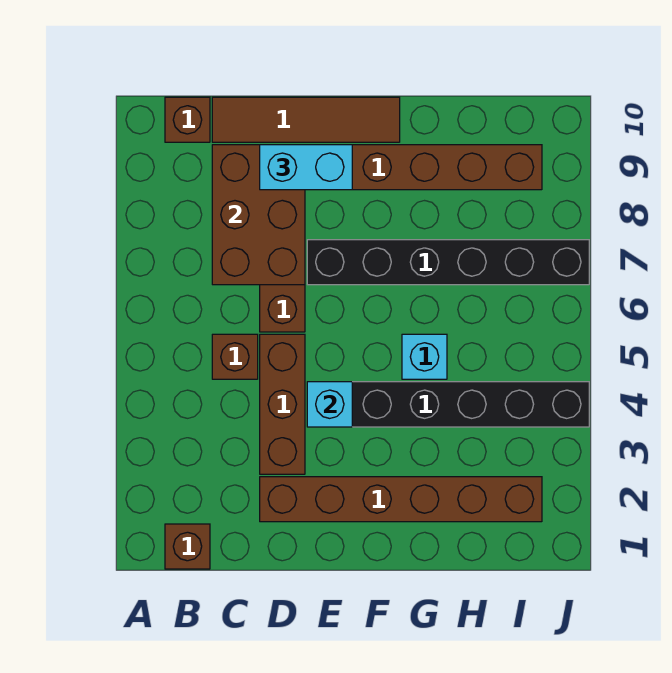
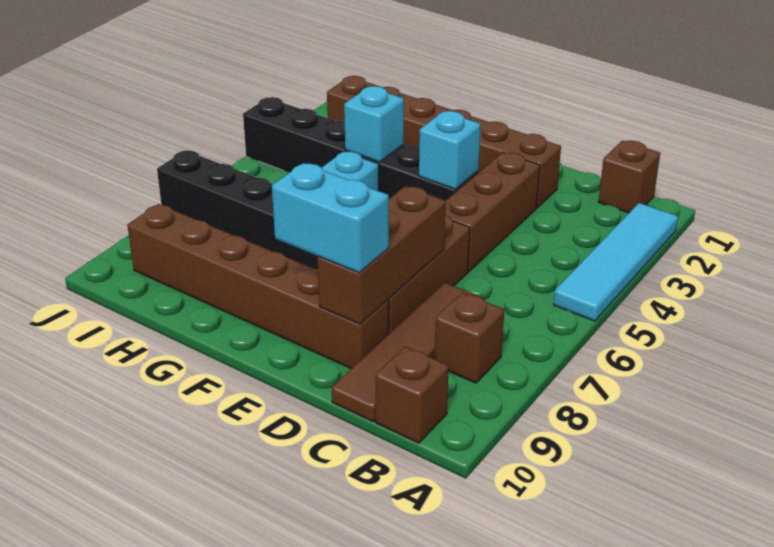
none -> cyan tile A2:A5 level 1
brown brick C5 level 1 -> brown brick B8 level 1
brown brick C7:D9 level 2 -> brown brick D7:D9 level 2
brown tile C10:F10 level 1 -> brown tile C7:C10 level 1
none -> cyan brick G4 level 2

